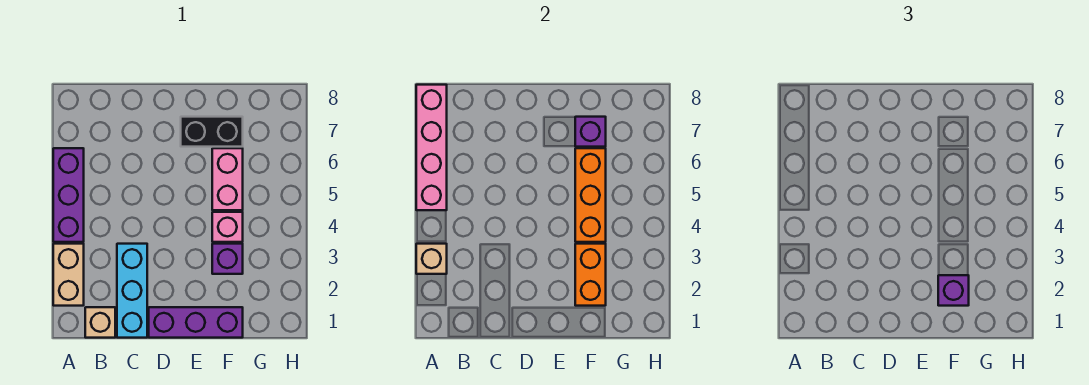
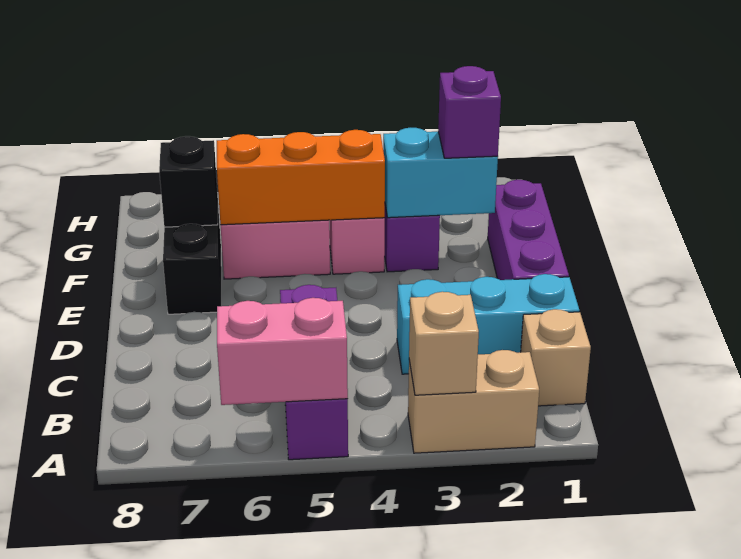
purple brick A4:A6 level 1 -> purple brick A5:C5 level 1
pink brick A5:A8 level 2 -> pink brick A5:A6 level 2
orange brick F2:F3 level 2 -> cyan brick F2:F3 level 2
purple brick F7 level 2 -> black brick F7 level 2

